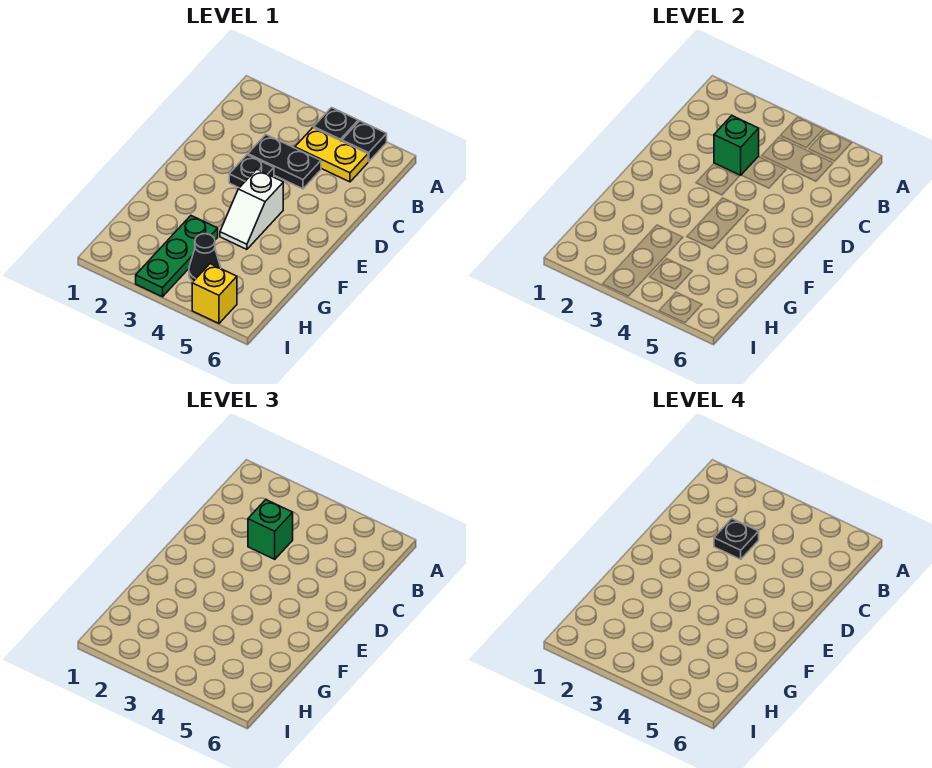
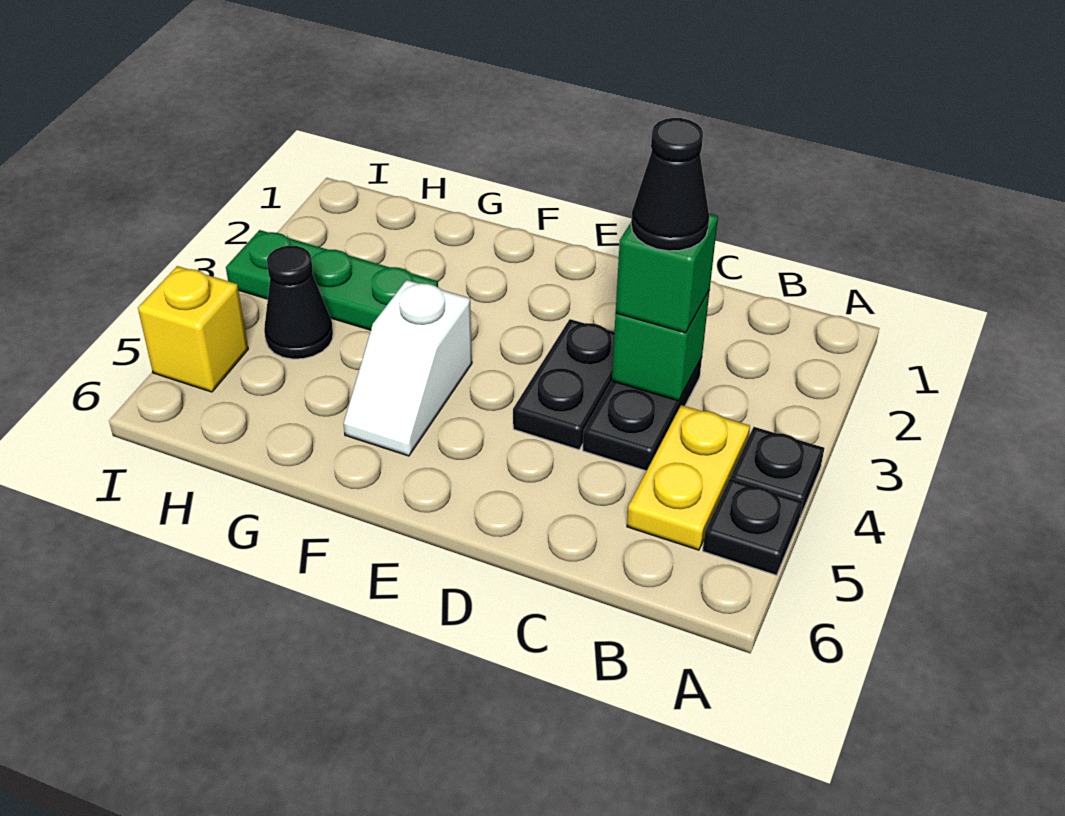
black plate C3 level 4 -> black cone C3 level 4
black plate D3 level 1 -> black plate D3:D4 level 1
white slope E4:F4 level 1 top E -> white slope F4:F5 level 1 top 4

